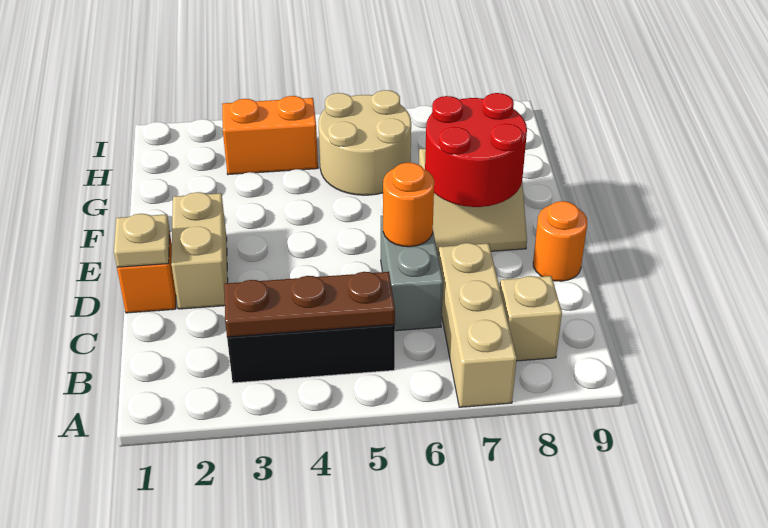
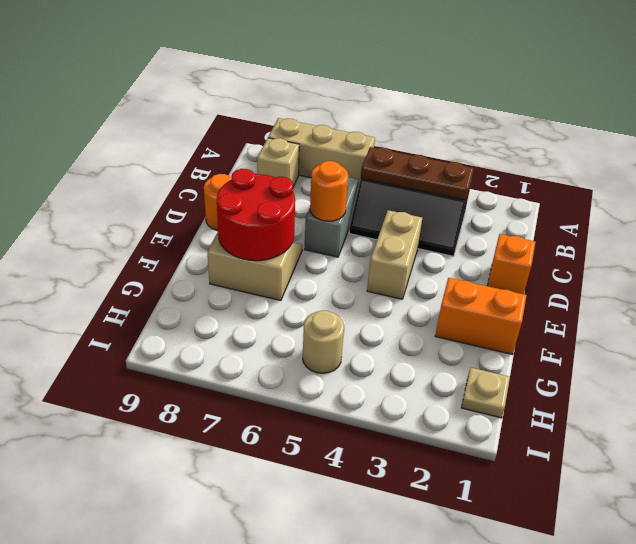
tan brick A7:C7 level 1 -> tan brick A6:A8 level 1
tan plate D1 level 2 -> tan plate H1 level 1
tan brick D2:E2 level 1 -> tan brick D4:E4 level 1
tan round brick G5:H6 level 1 -> tan round brick H5 level 1
orange brick H3:H4 level 1 -> orange brick F1:F2 level 1

